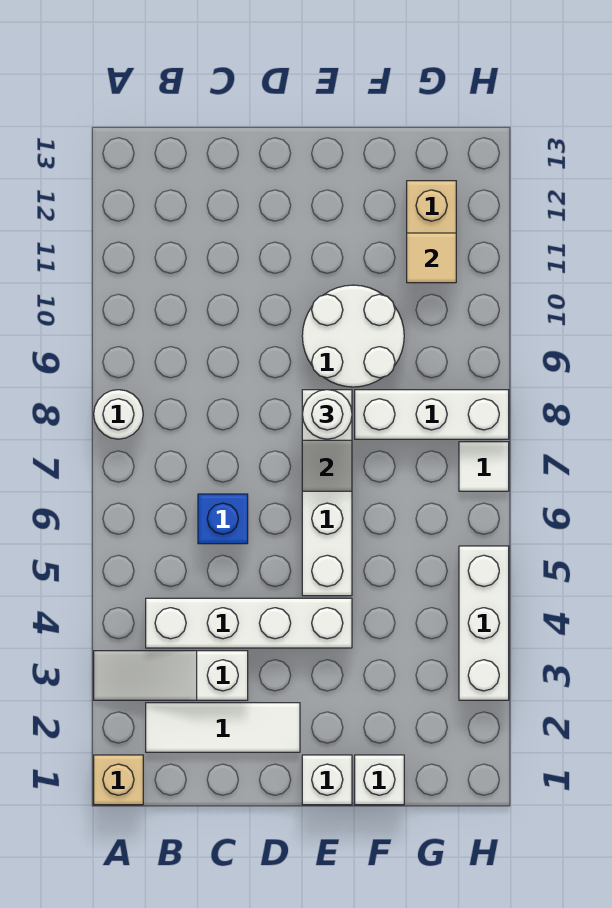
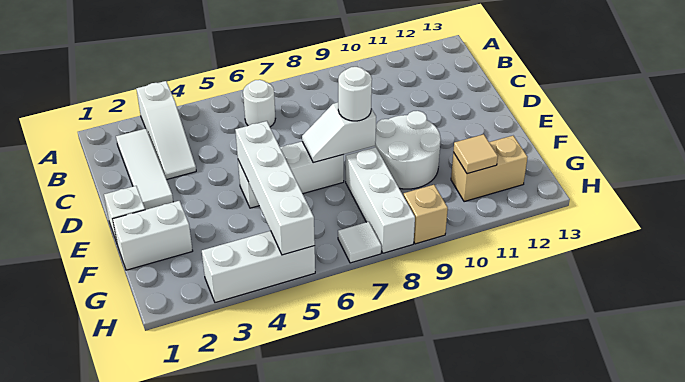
tan brick A1 level 1 -> tan brick H9 level 1
white slope A3:C3 level 1 top C -> white slope A3:C3 level 1 top A
white round brick A8 level 1 -> white round brick B6 level 1
white brick B4:E4 level 1 -> white brick E5:H5 level 2
blue brick C6 level 1 -> none
white brick F1 level 1 -> white brick F1:F2 level 1

